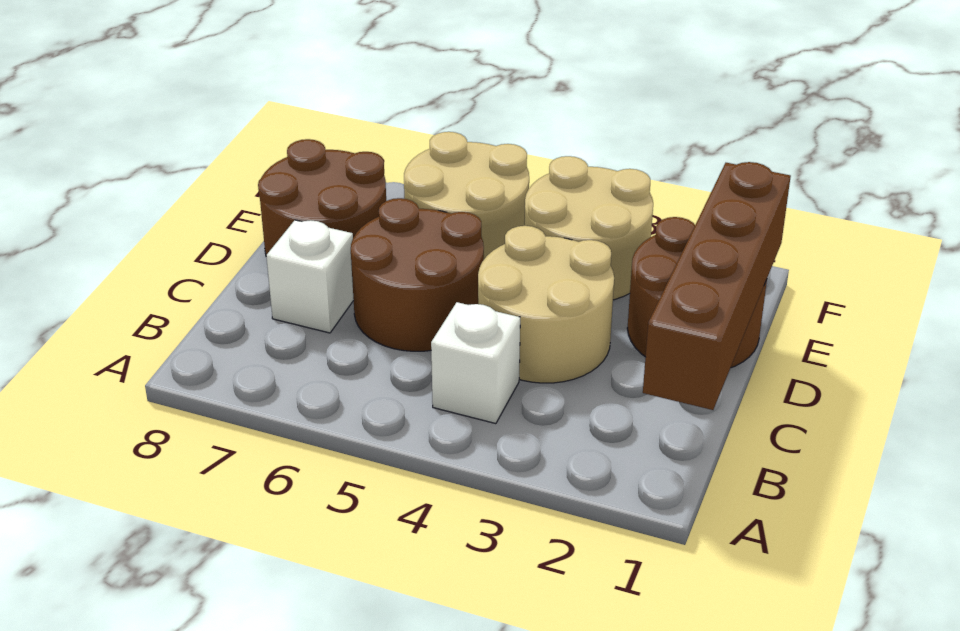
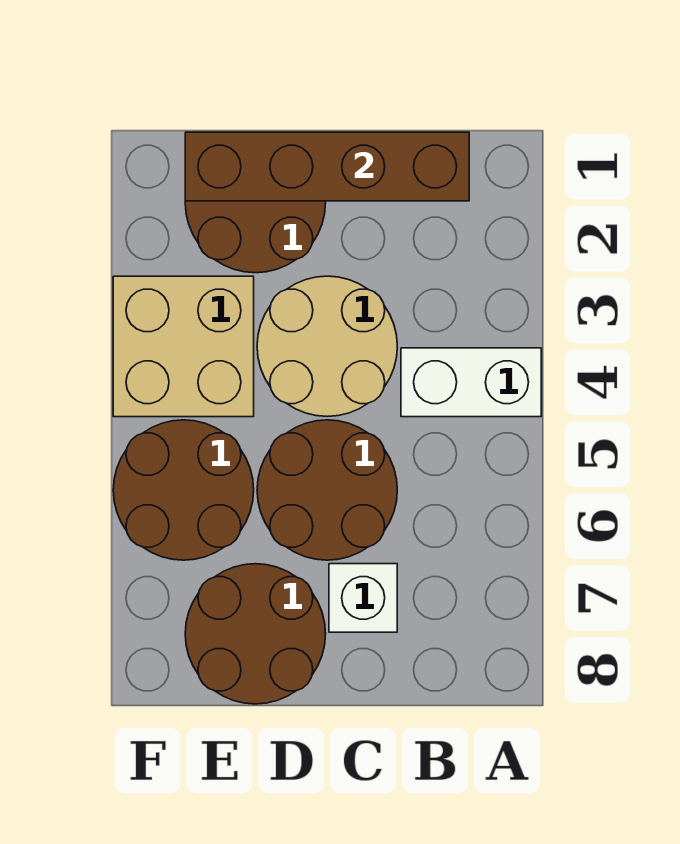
white brick B4 level 1 -> white brick A4:B4 level 1
tan round brick E3:F4 level 1 -> tan brick E3:F4 level 1
tan round brick E5:F6 level 1 -> brown round brick E5:F6 level 1

